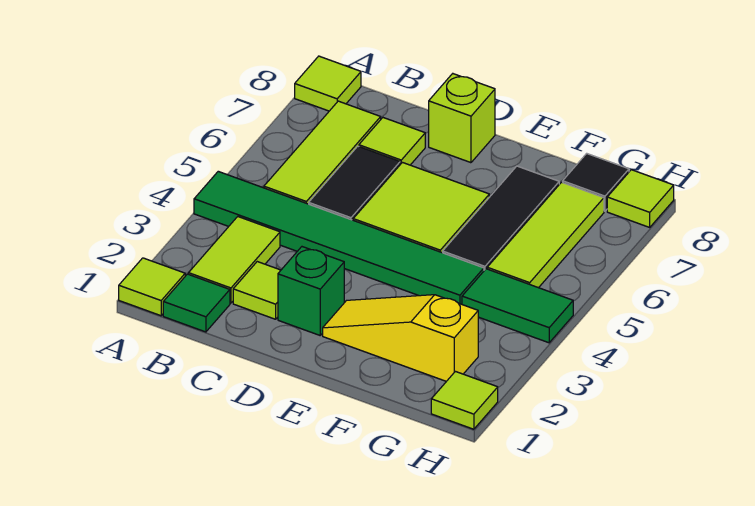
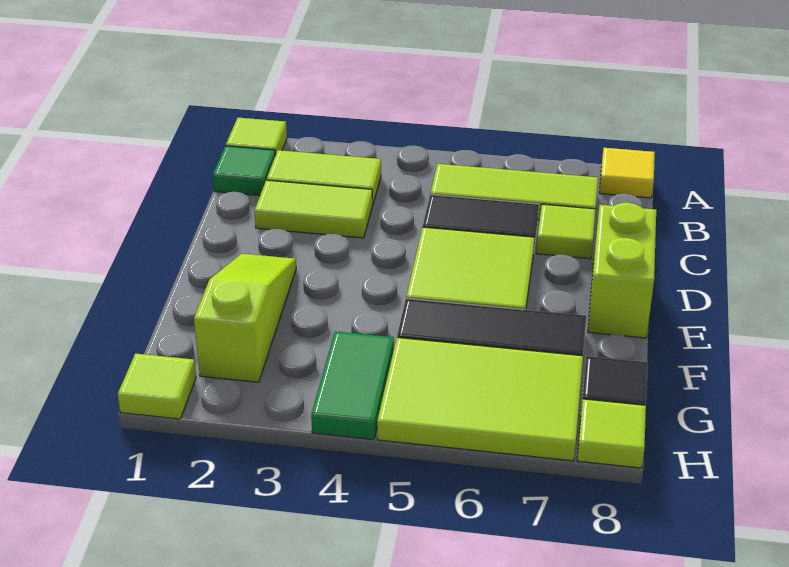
green tile A4:F4 level 1 -> none
lime tile A8 level 1 -> yellow tile A8 level 1
lime tile C2 level 1 -> lime tile C2:C3 level 1
green brick D2 level 1 -> none
lime brick D8 level 1 -> lime brick D8:E8 level 1
yellow slope E2:G2 level 1 top G -> lime slope E2:G2 level 1 top G
lime tile G5:G7 level 1 -> lime tile G5:H7 level 1

